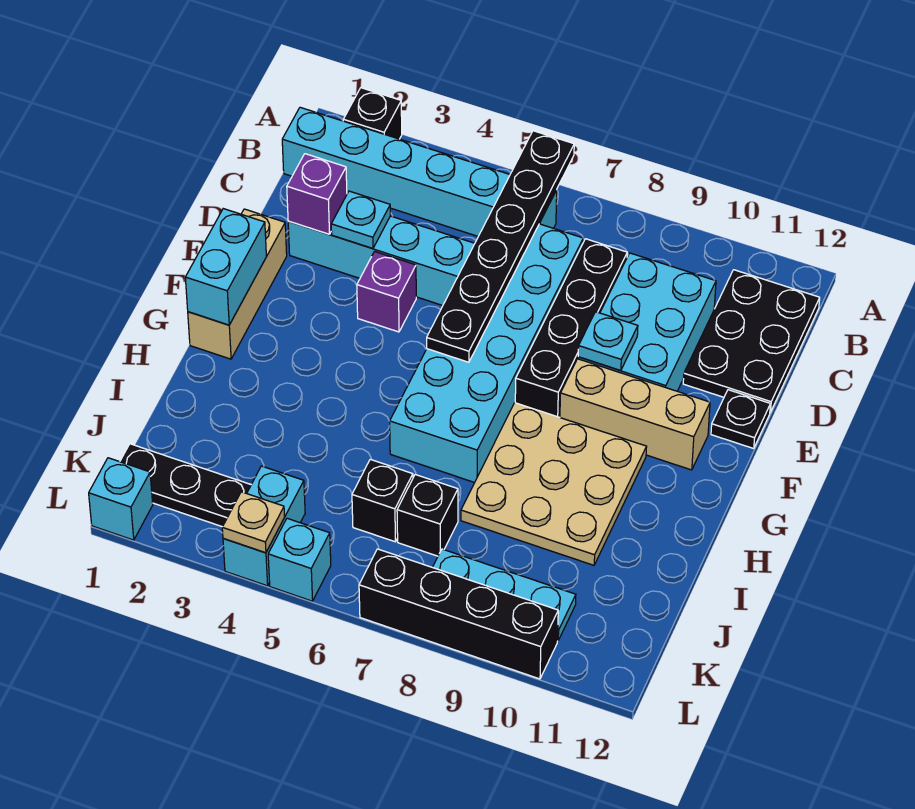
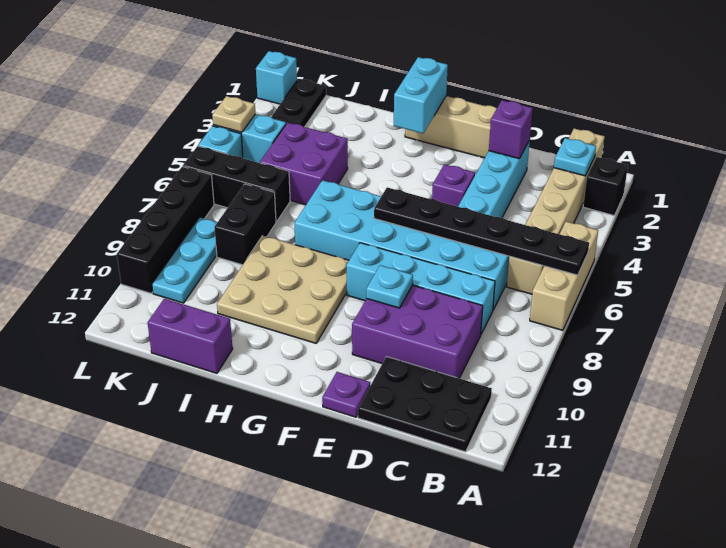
cyan brick B1:B6 level 1 -> tan brick B1:B6 level 1
black brick C8:F8 level 1 -> cyan brick C8:F8 level 1
cyan brick C9:E10 level 1 -> purple brick C9:E10 level 1
cyan plate D3 level 2 -> cyan plate B2 level 2
black plate E12 level 1 -> purple plate E12 level 1
cyan brick F1:G1 level 2 -> cyan brick G1:G2 level 2
tan brick F9:F11 level 1 -> tan brick A5:A7 level 1
none -> purple brick I4:J5 level 1
none -> purple brick I12:J12 level 1
black brick J6 level 1 -> black brick J6:L6 level 1
black brick J7 level 1 -> black brick J7:J8 level 1

